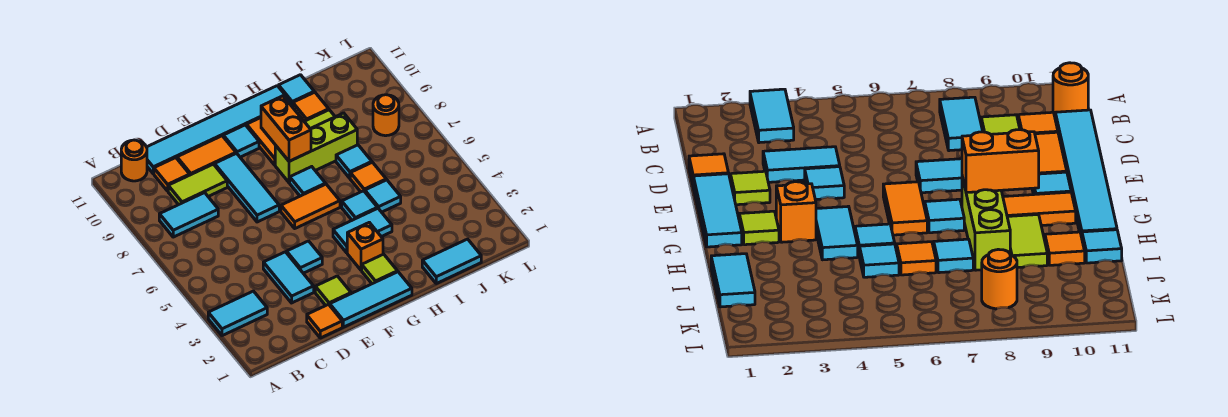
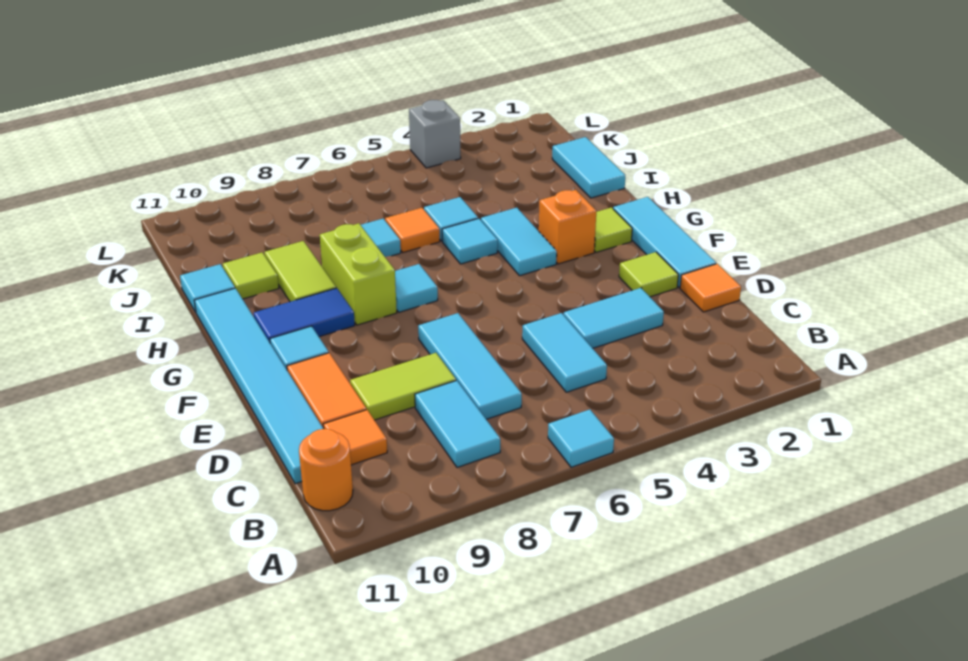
cyan tile A3:B3 level 1 -> cyan tile C5:D5 level 1
lime tile C9:D9 level 1 -> lime tile D8:D9 level 1
cyan tile E4 level 1 -> cyan tile A6 level 1
cyan tile E7:E9 level 1 -> cyan tile C7:E7 level 1
orange tile F6:G6 level 1 -> none
lime brick G8:I8 level 1 -> lime brick G8:H8 level 1
orange brick G8:G9 level 2 -> none
orange tile G9:G10 level 1 -> blue tile G9:G10 level 1
orange tile I10 level 1 -> lime tile I10 level 1
orange round brick K8 level 1 -> none
none -> grey brick L4 level 1

